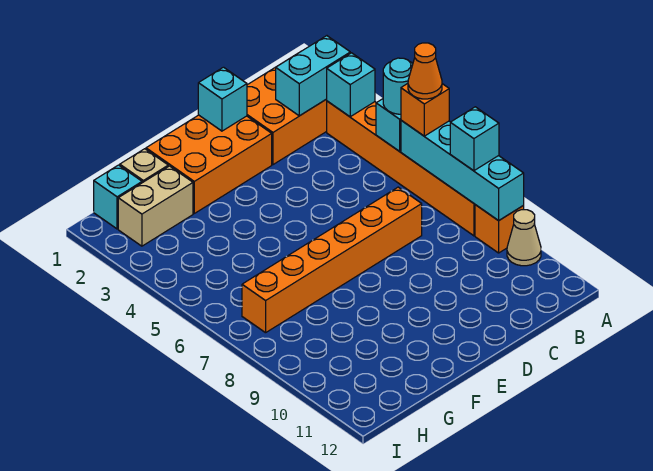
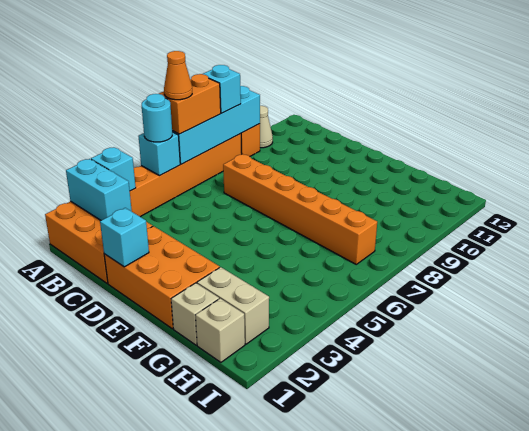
orange brick A6 level 3 -> orange brick A6:A7 level 3
cyan brick H1 level 1 -> tan brick H1 level 1

